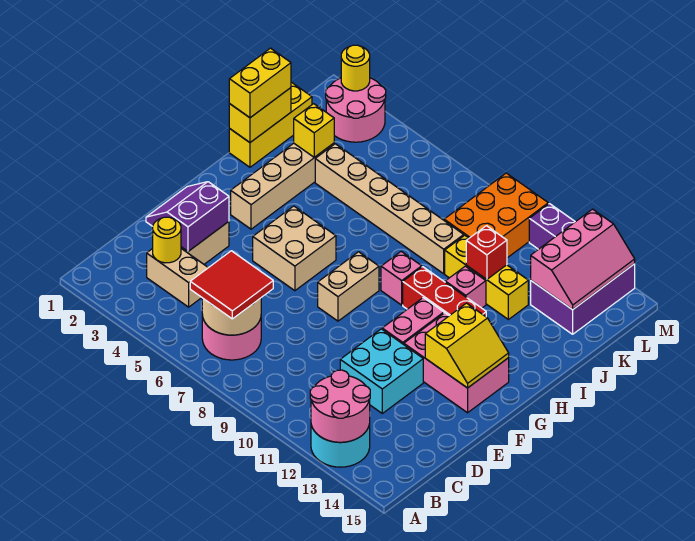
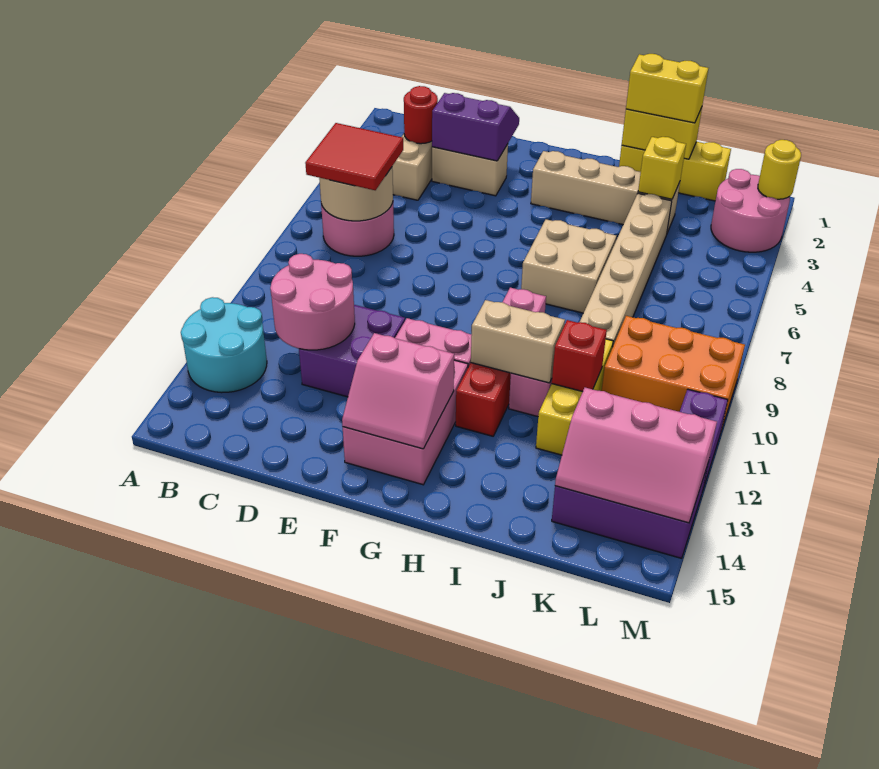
pink round brick A12:B13 level 2 -> pink round brick C11:D12 level 2
yellow round brick C3 level 2 -> red round brick C3 level 2
cyan brick D11:E12 level 1 -> purple brick D11:E12 level 1
tan brick F5:G6 level 1 -> tan brick H6:I7 level 1
tan brick F8:G8 level 1 -> tan brick H11:I11 level 2
yellow slope F13:G14 level 2 top 13 -> pink slope F13:G14 level 2 top 13

